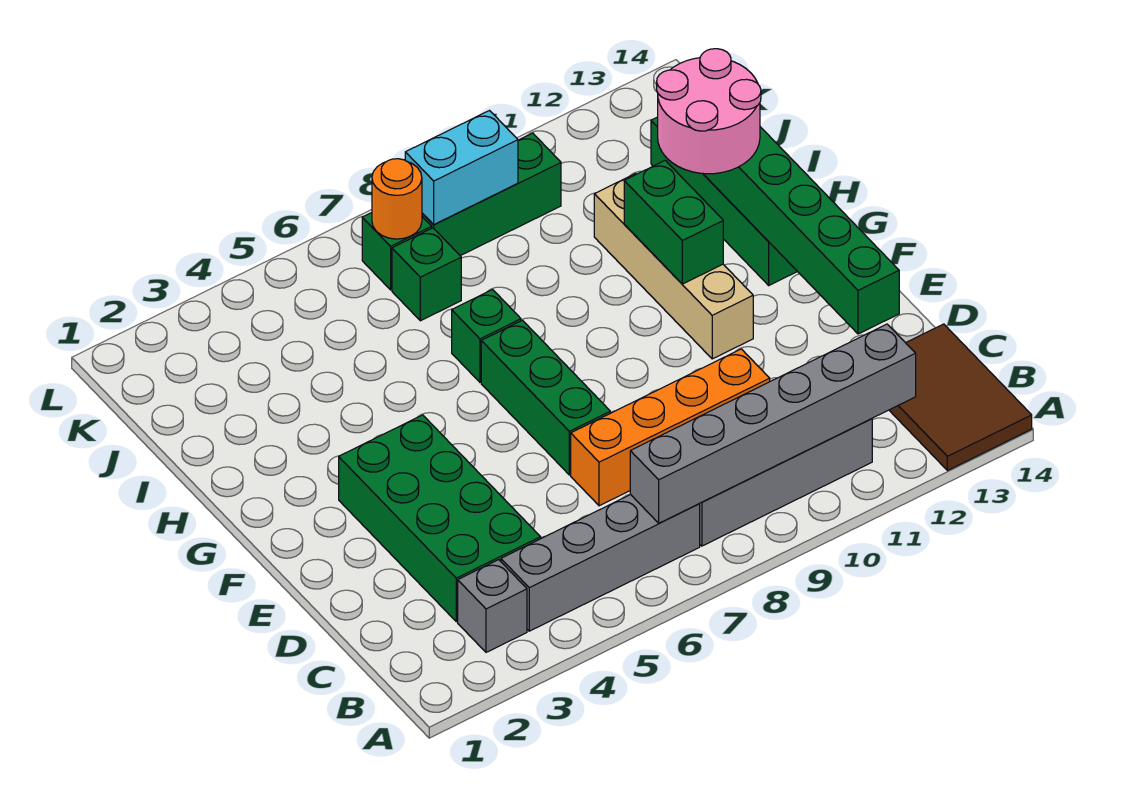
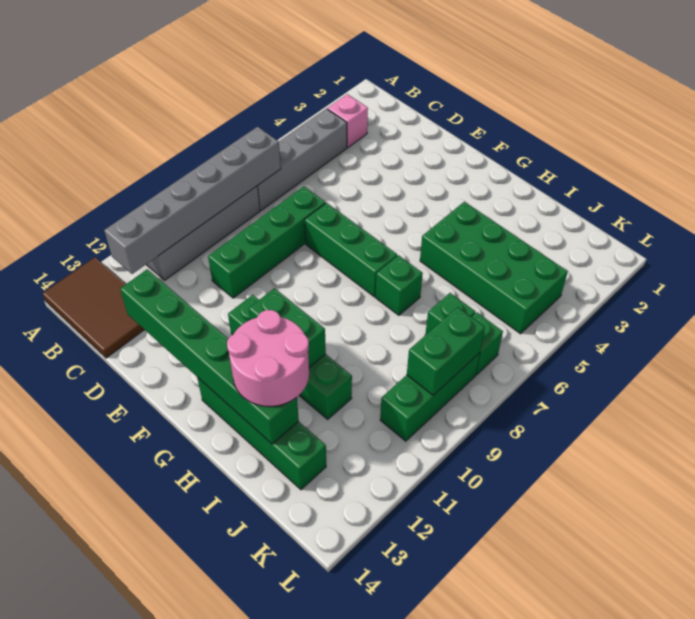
grey brick B3 level 1 -> pink brick B3 level 1
green brick C3:F4 level 1 -> green brick H4:K5 level 1
orange brick D7:D10 level 1 -> green brick D7:D10 level 1
tan brick F11:I11 level 1 -> green brick F11:I11 level 1
orange round brick K7 level 2 -> none
cyan brick K8:K9 level 2 -> green brick K8:K9 level 2

